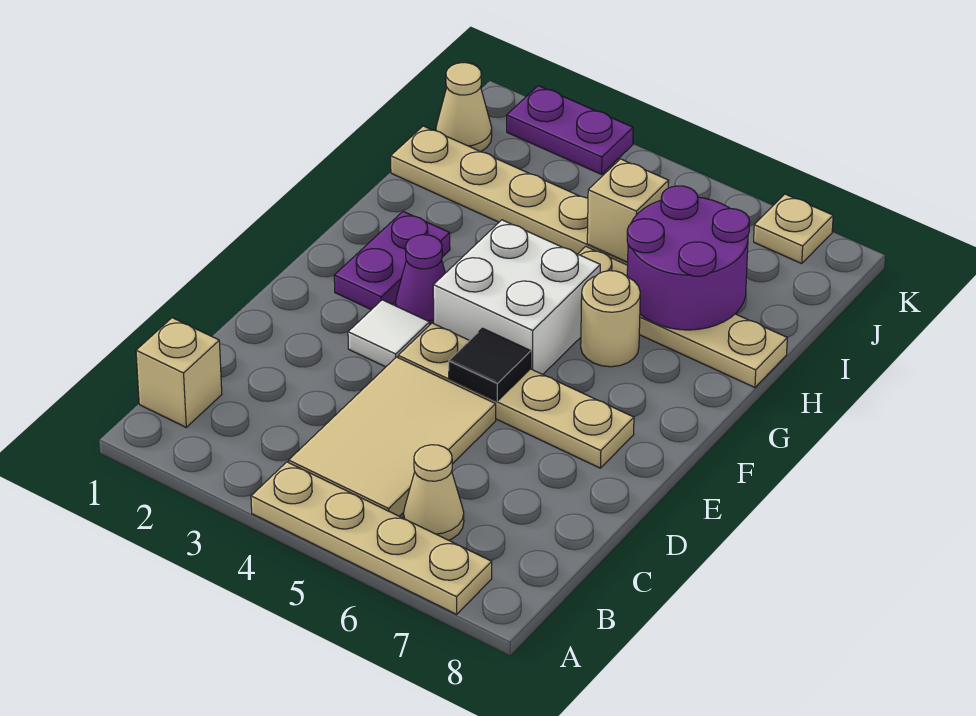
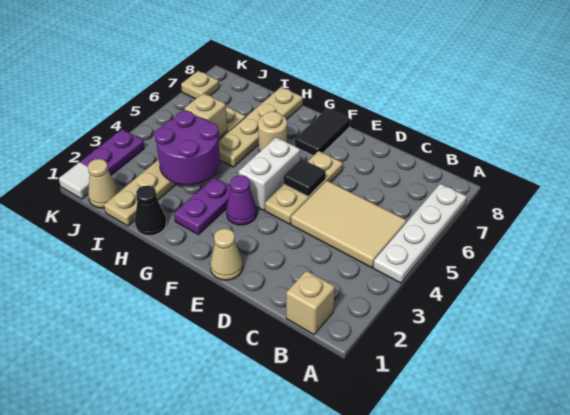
tan plate A4:A7 level 1 -> white plate A4:A7 level 1
tan cone B6 level 1 -> tan cone E1 level 1
white tile E3 level 1 -> white tile K1 level 1
tan plate E4:E7 level 1 -> tan plate E4:E6 level 1
purple plate F2:G2 level 1 -> purple plate G2:G3 level 1
white brick F4:G5 level 1 -> white brick F4:F5 level 1
none -> black tile F7:F8 level 1
none -> black cone H1 level 1
purple round brick H6:I7 level 2 -> purple round brick H3:I4 level 2

